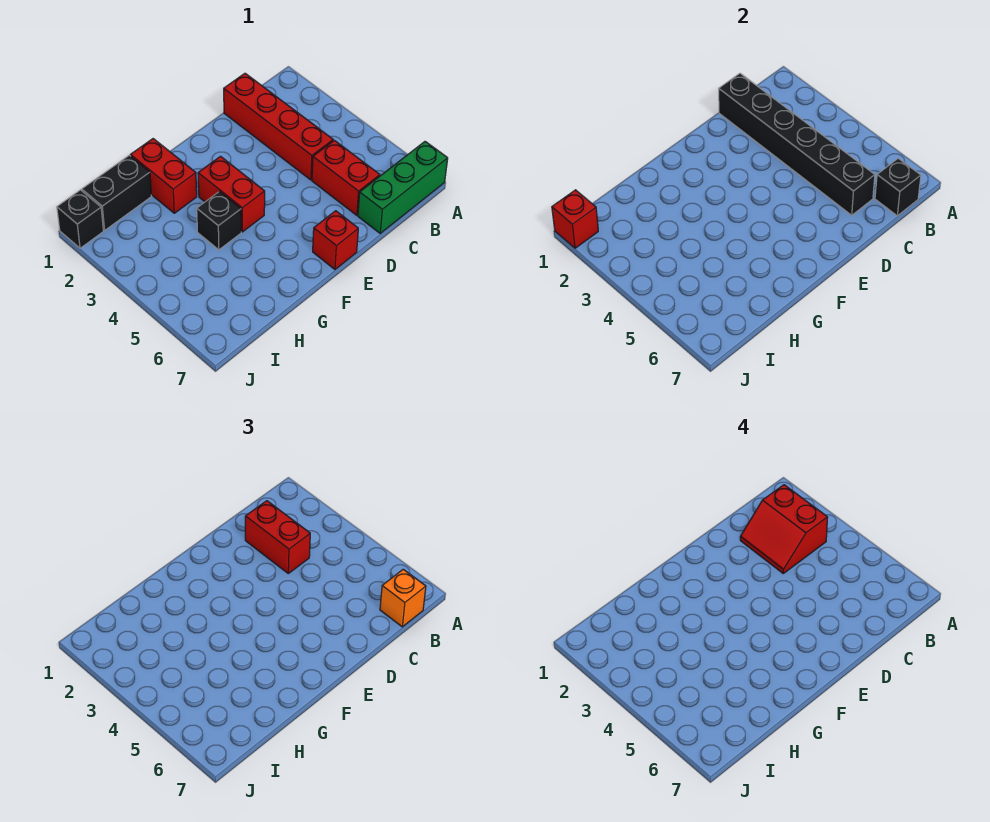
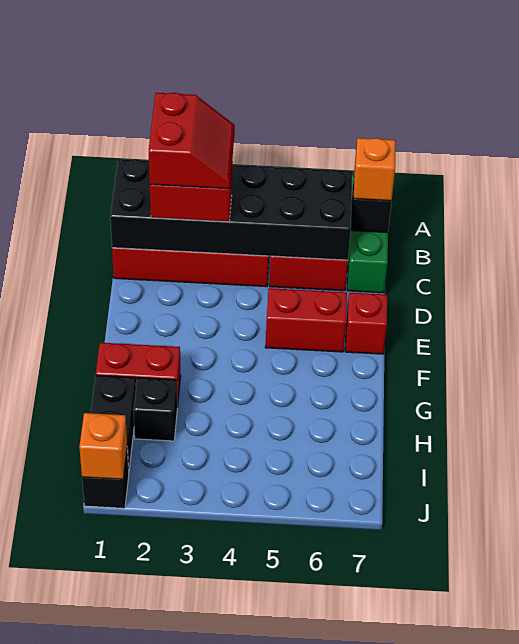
red slope B2:C3 level 4 top B -> red slope B2:C3 level 4 top 2
black brick C1:C6 level 2 -> black brick B1:C6 level 2
red brick F3:F4 level 1 -> red brick E5:E6 level 1
black brick G4 level 1 -> black brick H2 level 1
red brick J1 level 2 -> orange brick J1 level 2

